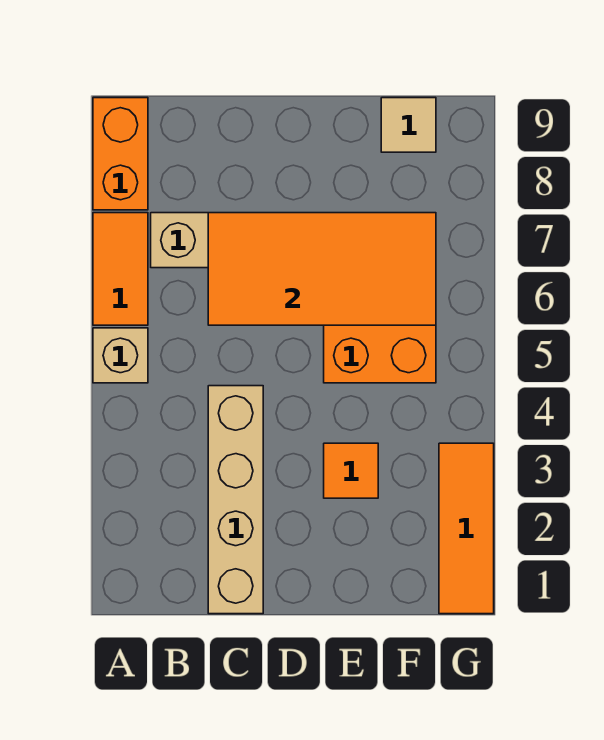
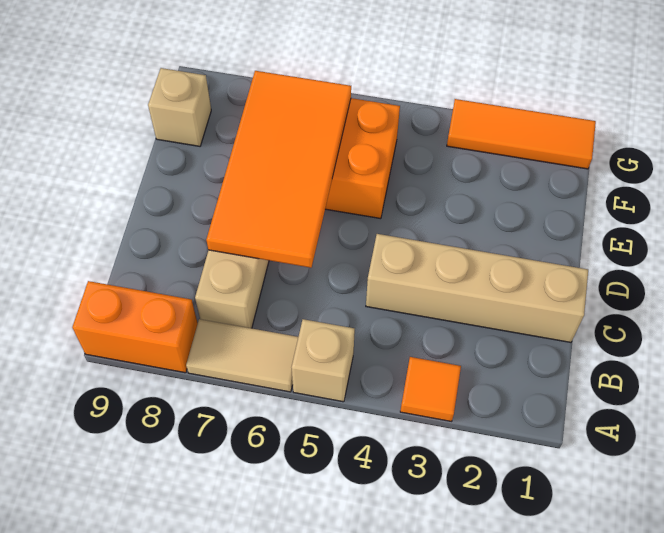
orange tile A6:A7 level 1 -> tan tile A6:A7 level 1
orange tile E3 level 1 -> orange tile A3 level 1
tan tile F9 level 1 -> tan brick F9 level 1

